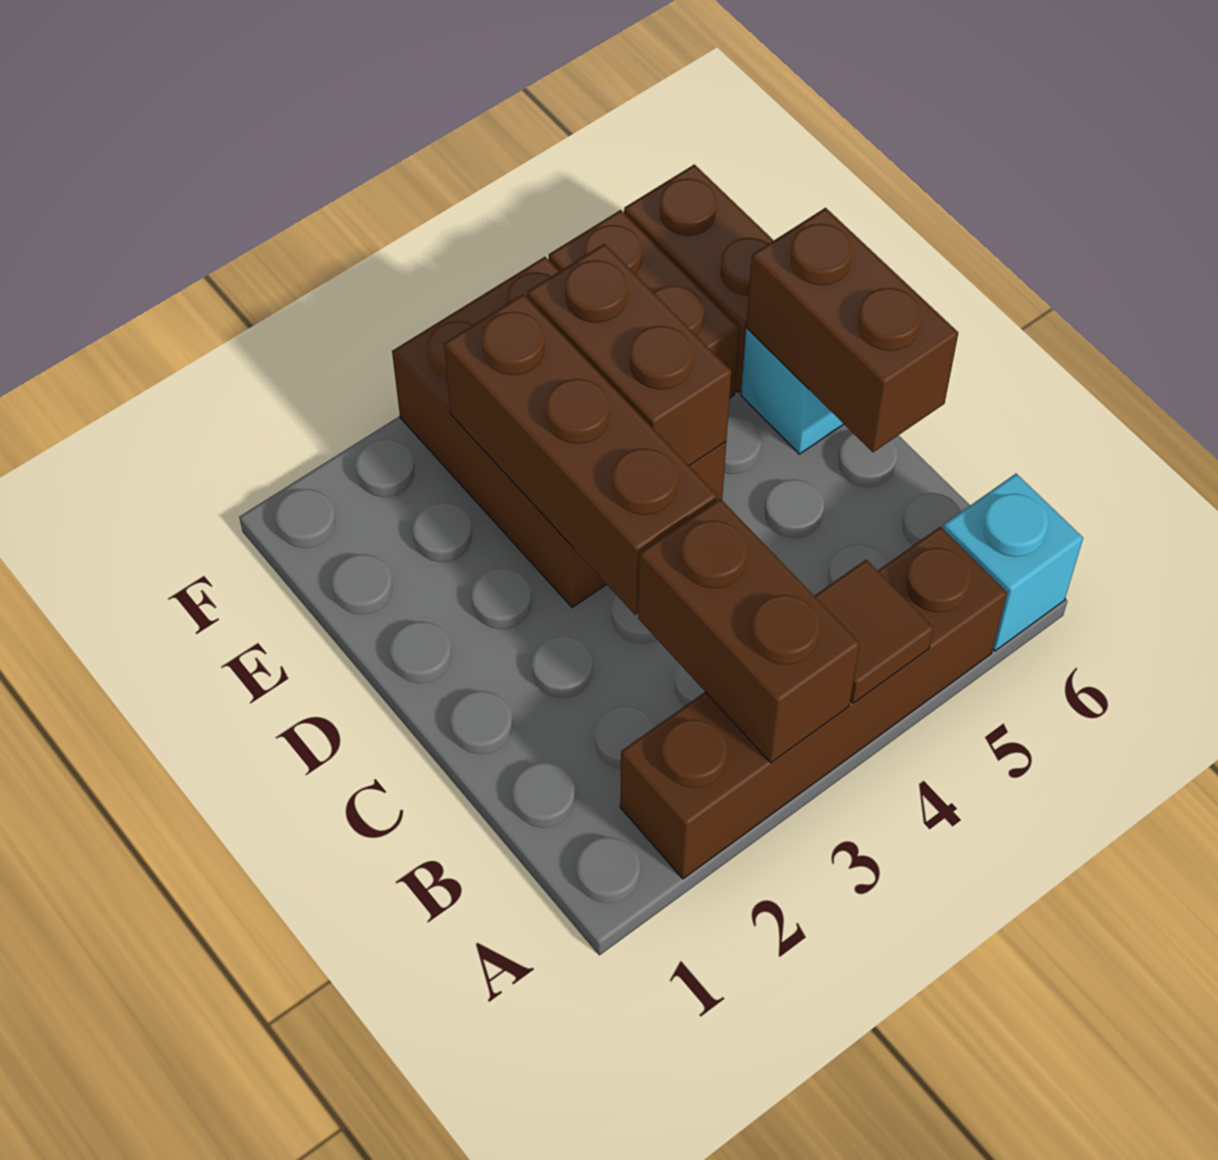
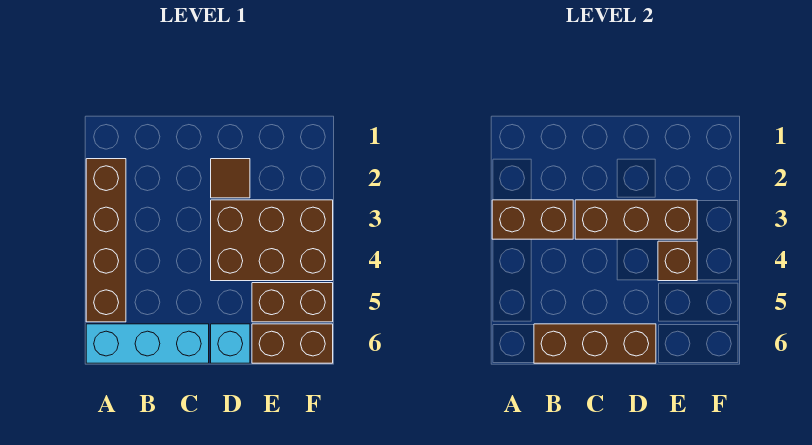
brown tile A4 level 2 -> brown tile D2 level 1
cyan brick A6 level 1 -> cyan brick A6:C6 level 1
brown brick C6:D6 level 2 -> brown brick B6:D6 level 2
brown brick D4:E4 level 2 -> brown brick E4 level 2

